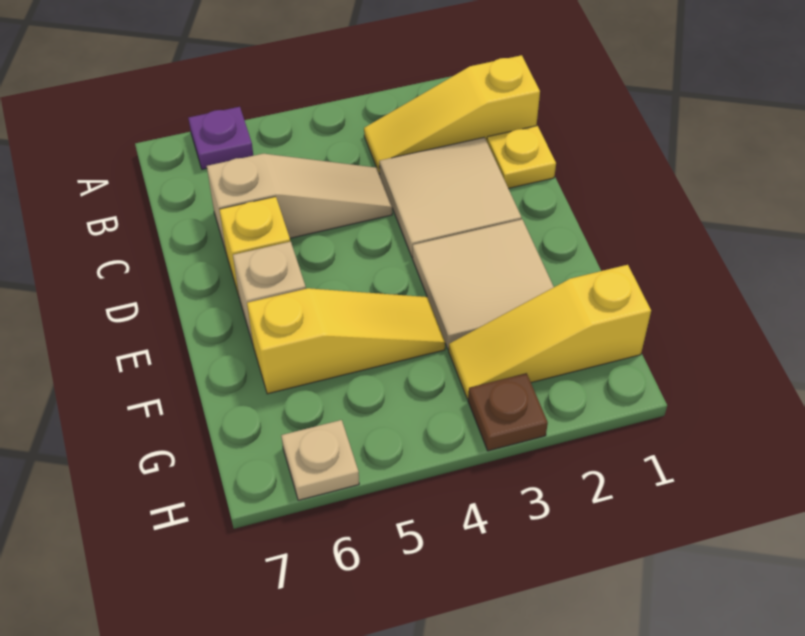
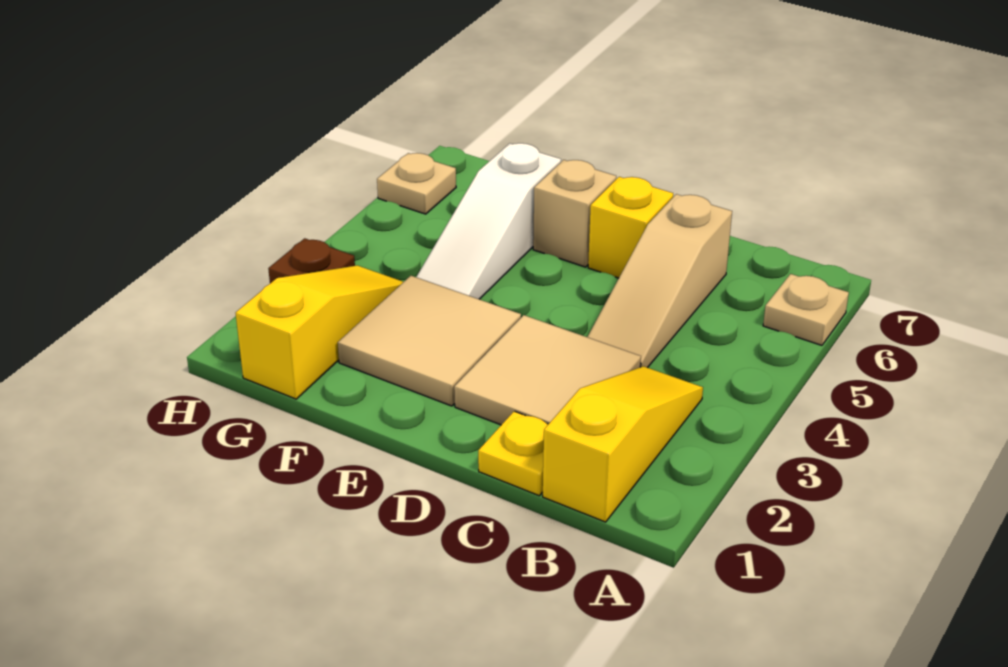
purple plate A6 level 1 -> tan plate A6 level 1
yellow slope F4:F6 level 1 top 6 -> white slope F4:F6 level 1 top 6

